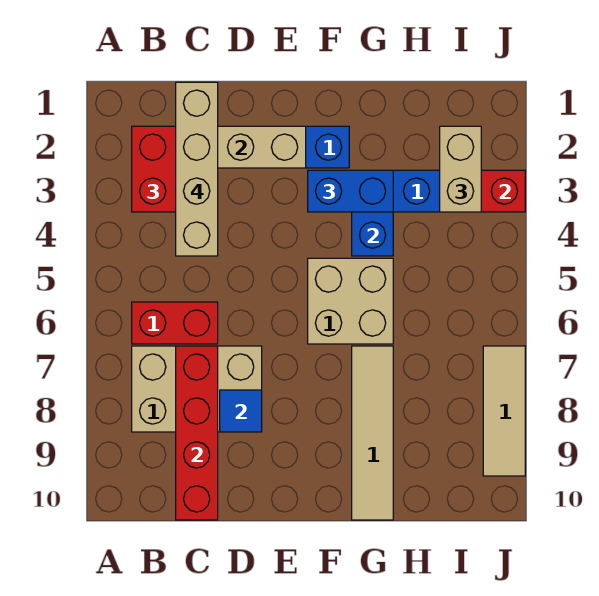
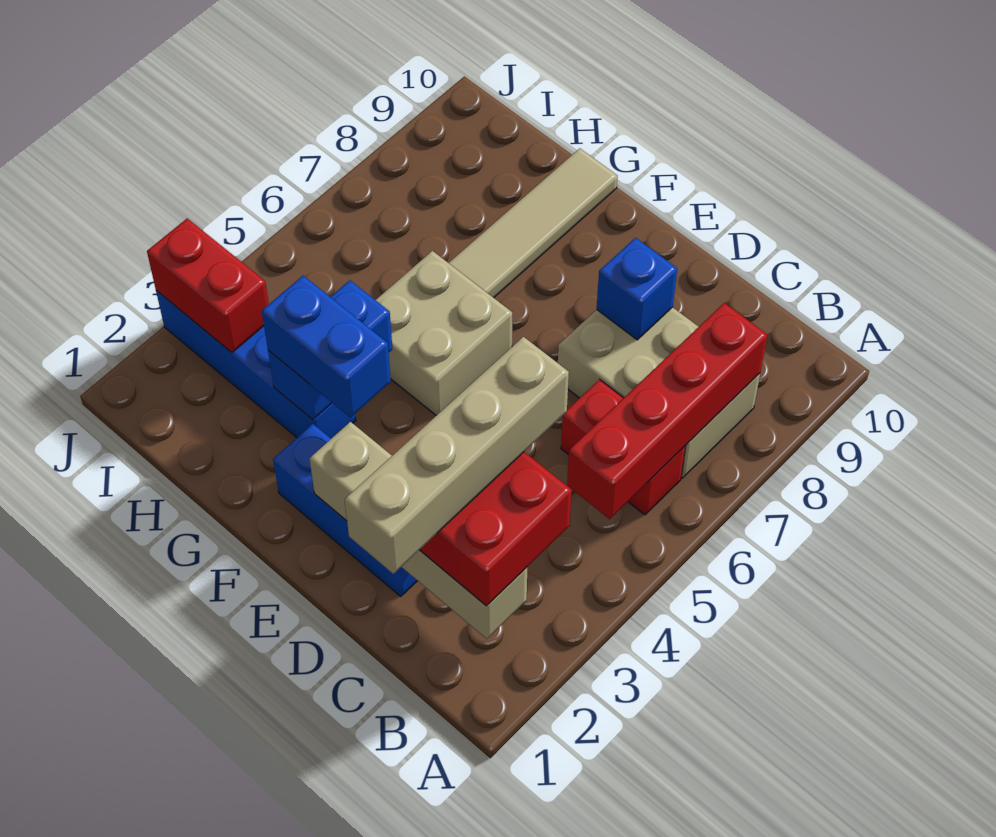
red brick C7:C10 level 2 -> red brick B5:B8 level 2
blue tile D8 level 2 -> blue brick D8 level 2
tan brick I2:I3 level 3 -> none
tan tile J7:J9 level 1 -> none

